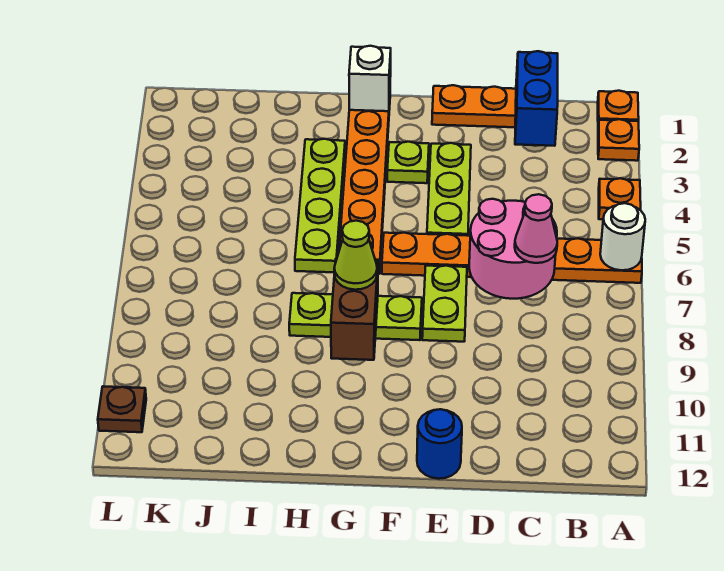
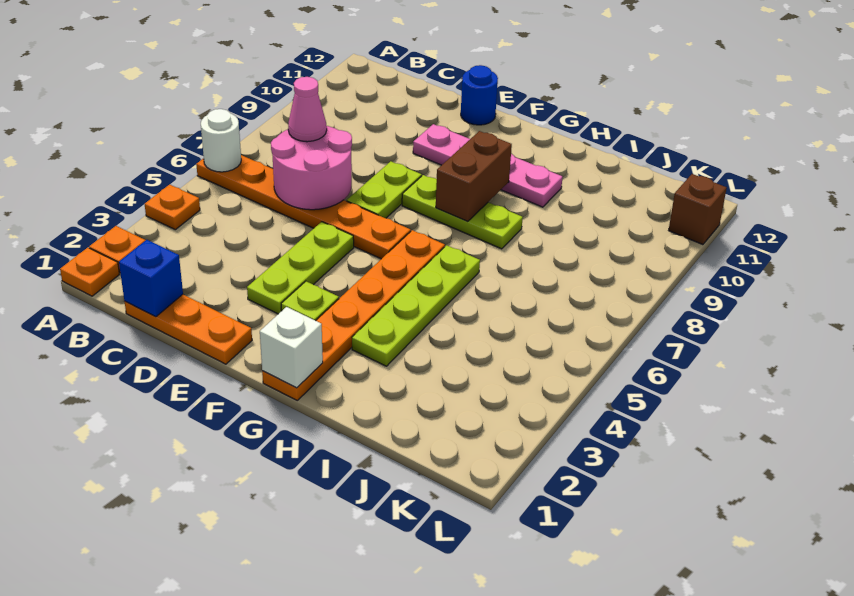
blue brick C1:C2 level 2 -> blue brick C1 level 2
none -> pink plate E10:H10 level 1
lime cone G8 level 3 -> none
brown plate L11 level 1 -> brown brick L11 level 1

